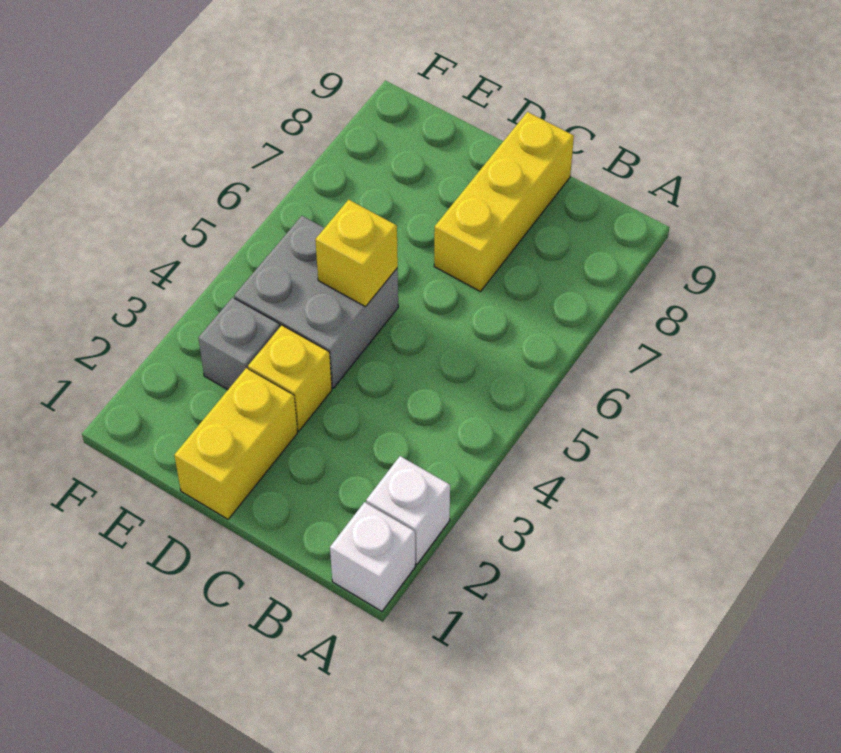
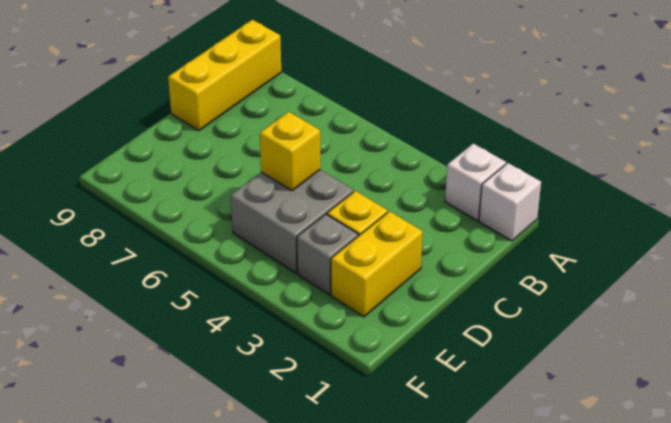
yellow brick C7:C9 level 1 -> yellow brick A9:C9 level 1
yellow brick D1:D2 level 1 -> yellow brick D2:E2 level 1

